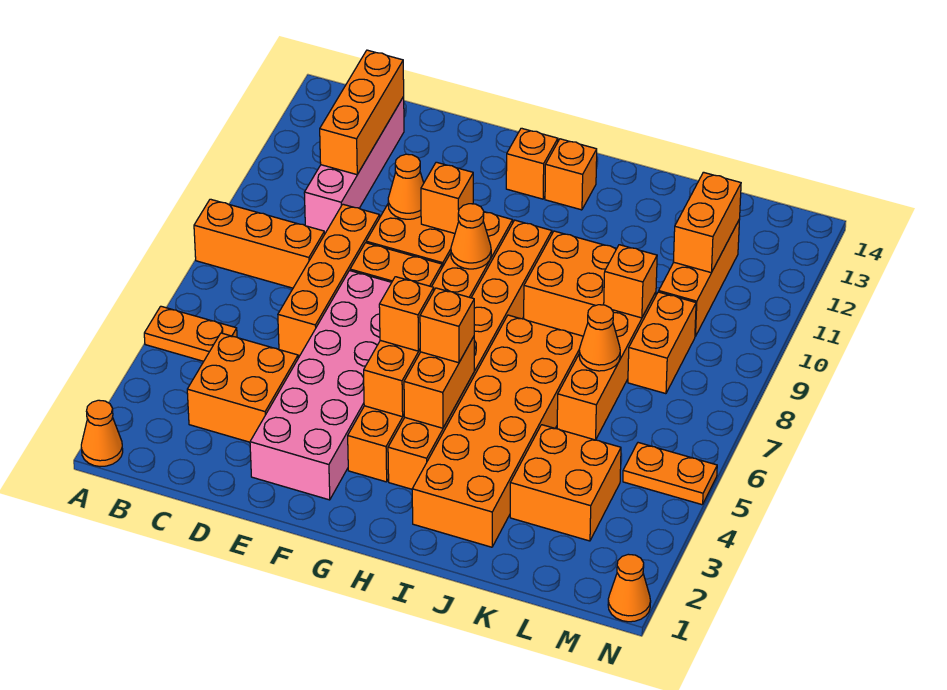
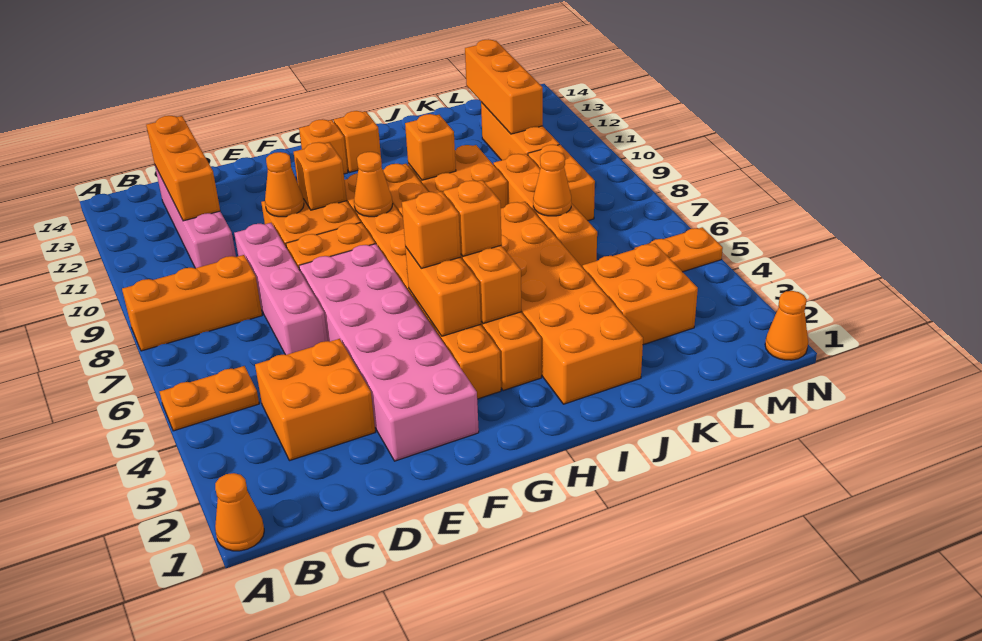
orange brick D6:D9 level 1 -> pink brick D6:D9 level 1
orange brick K9 level 2 -> orange brick I10 level 2
orange brick L11:L12 level 2 -> orange brick L11:L13 level 2

